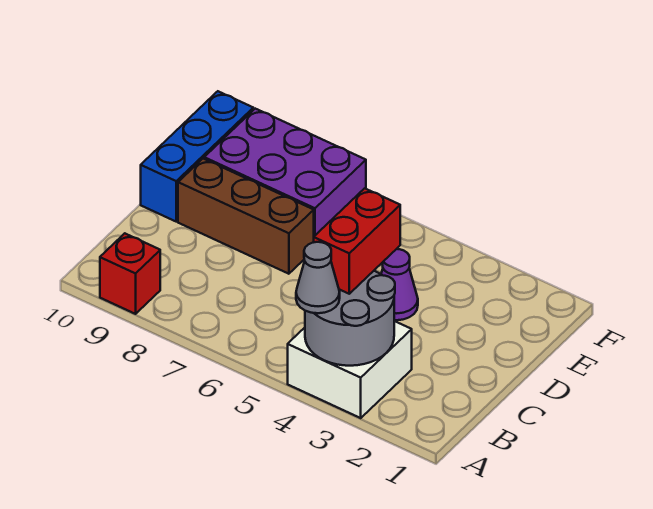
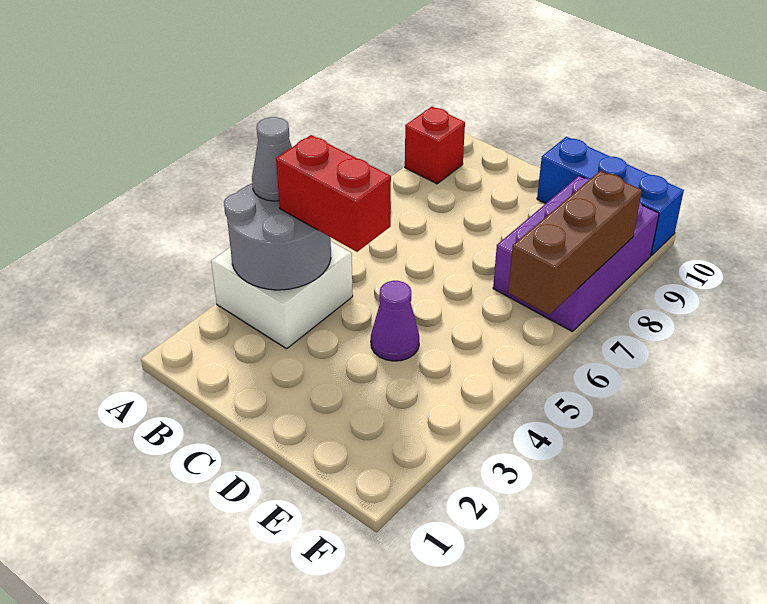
brown brick D7:D9 level 1 -> brown brick F6:F8 level 2

